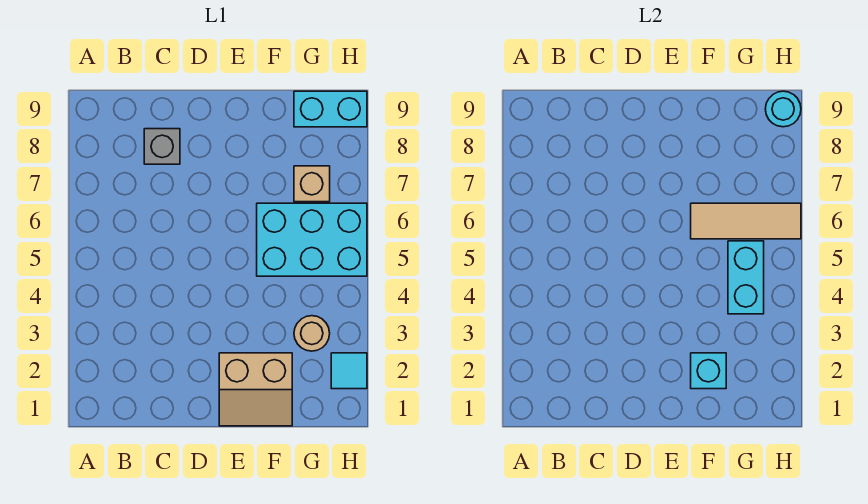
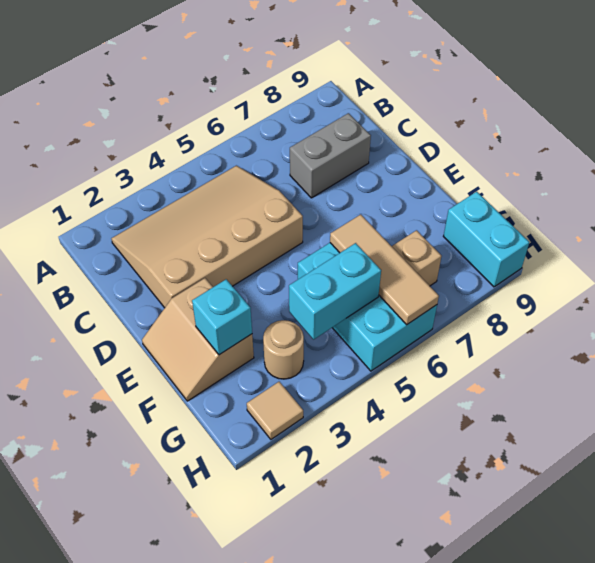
none -> tan slope B2:D5 level 1 top D
grey brick C8 level 1 -> grey brick C7:C8 level 1
cyan tile H2 level 1 -> tan tile H2 level 1
cyan round brick H9 level 2 -> none

